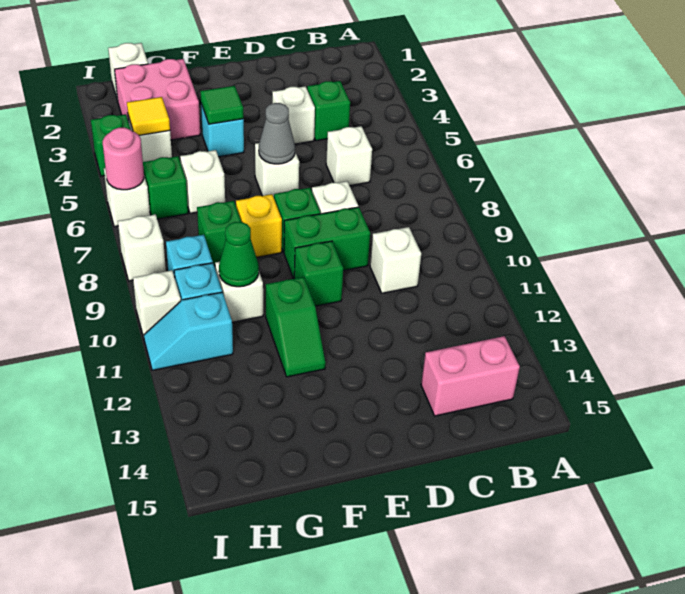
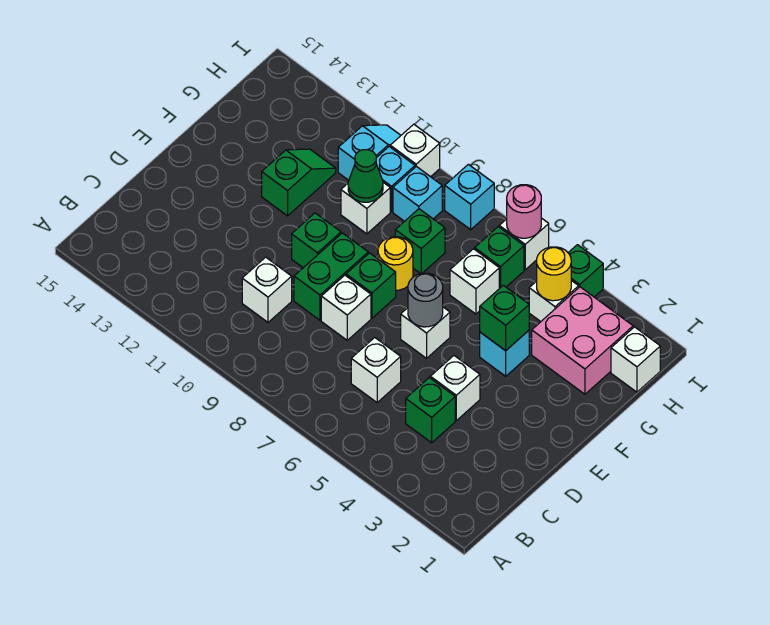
pink brick B14:C14 level 1 -> none
grey cone E6 level 2 -> grey round brick E6 level 2
green tile F4 level 2 -> green brick F4 level 2
yellow brick F8 level 1 -> yellow round brick F8 level 1
green slope F11:F12 level 1 top 11 -> green slope F12:G12 level 1 top F
yellow tile H4 level 2 -> yellow round brick H4 level 2
white brick I8 level 1 -> cyan brick I8 level 1

